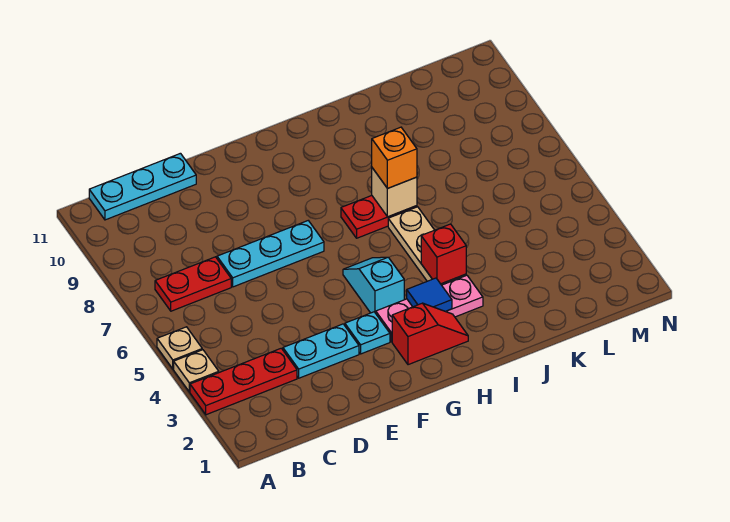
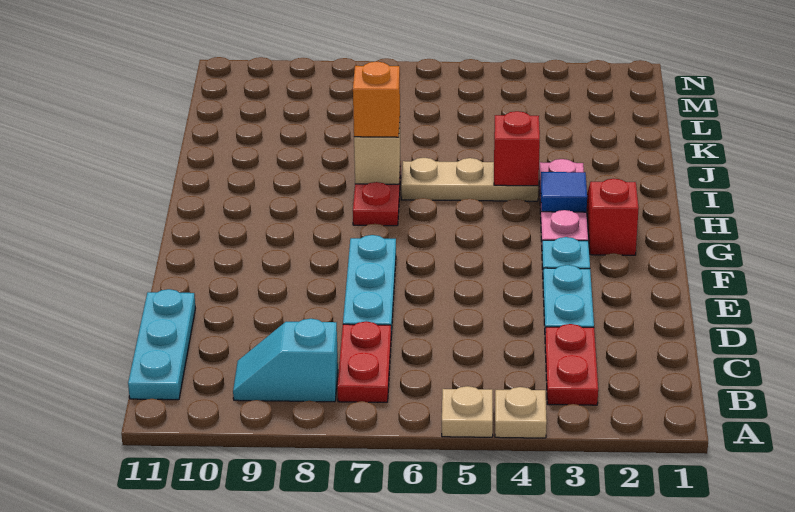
red plate A3:C3 level 1 -> red plate B3:C3 level 1
cyan slope G4:G5 level 1 top 4 -> cyan slope B8:B9 level 1 top 8

